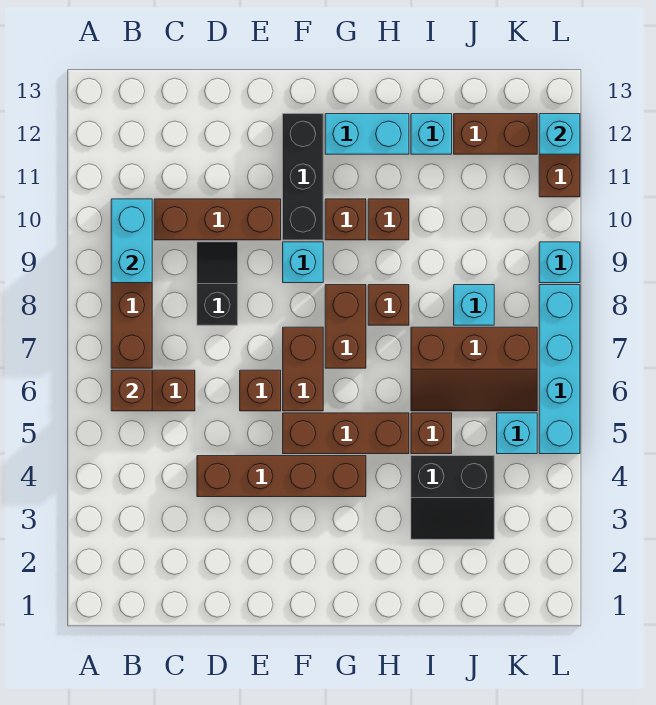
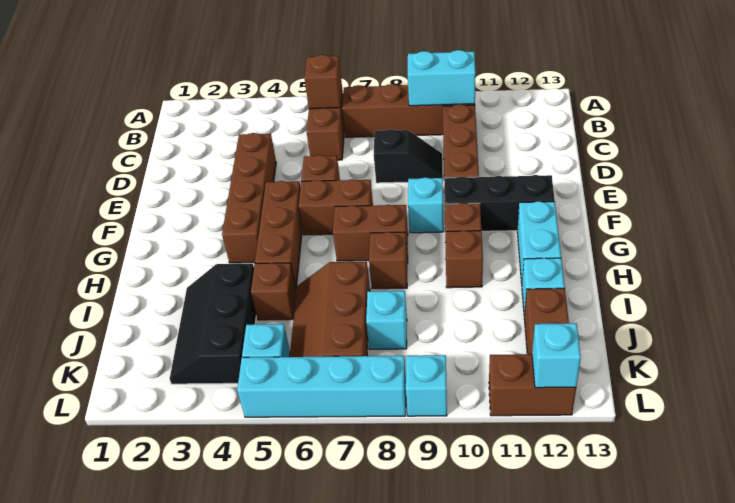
black slope I3:J4 level 1 top 4 -> black slope I3:K4 level 1 top 4

